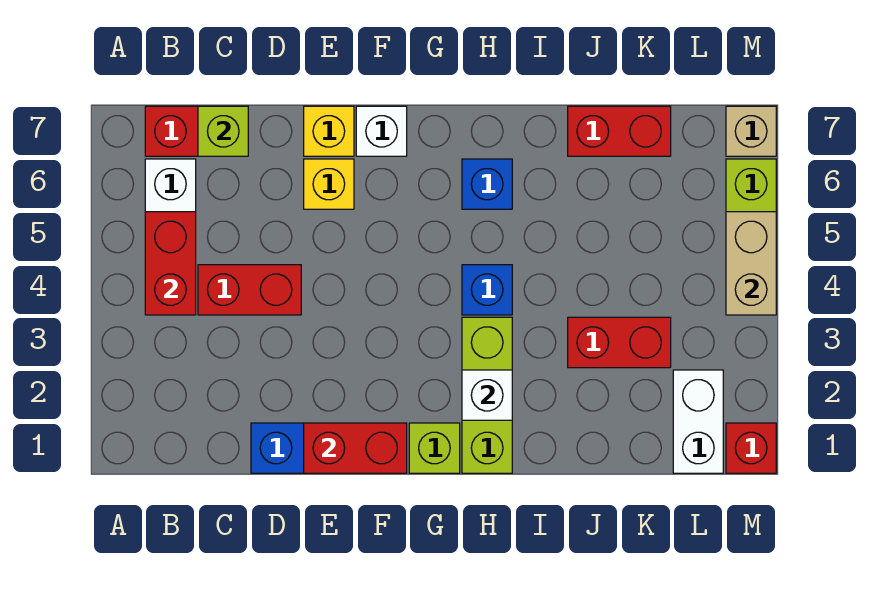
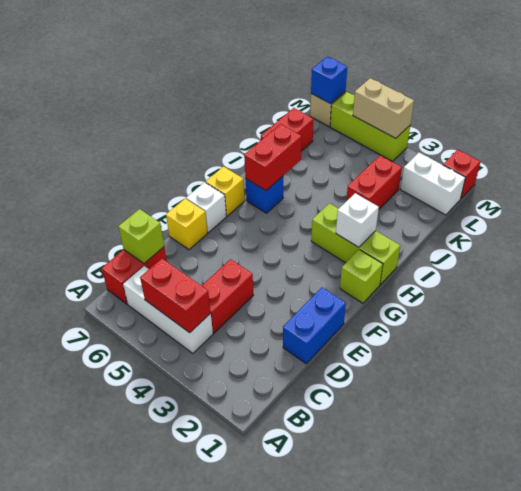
red brick E1:F1 level 2 -> red brick H6:I6 level 2
yellow brick E6 level 1 -> yellow brick G7 level 1
blue brick H4 level 1 -> blue brick M7 level 2

